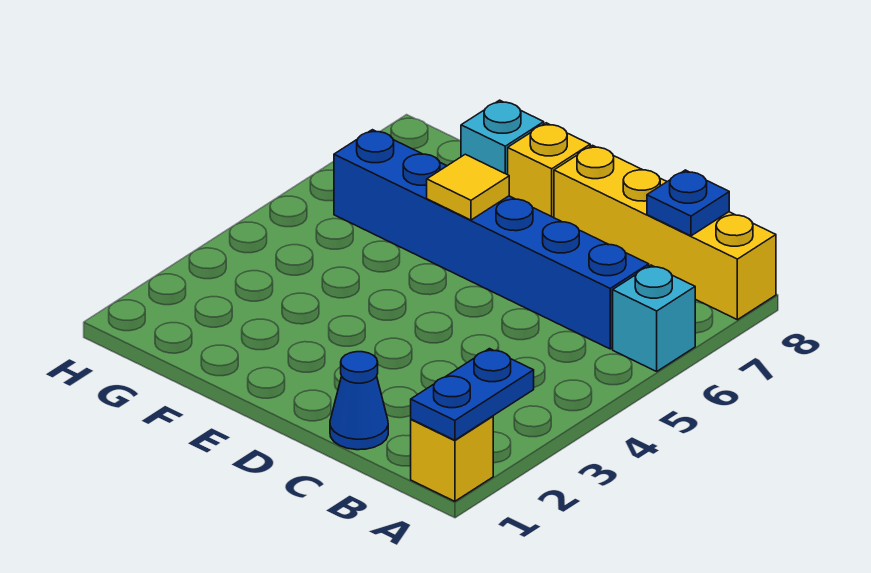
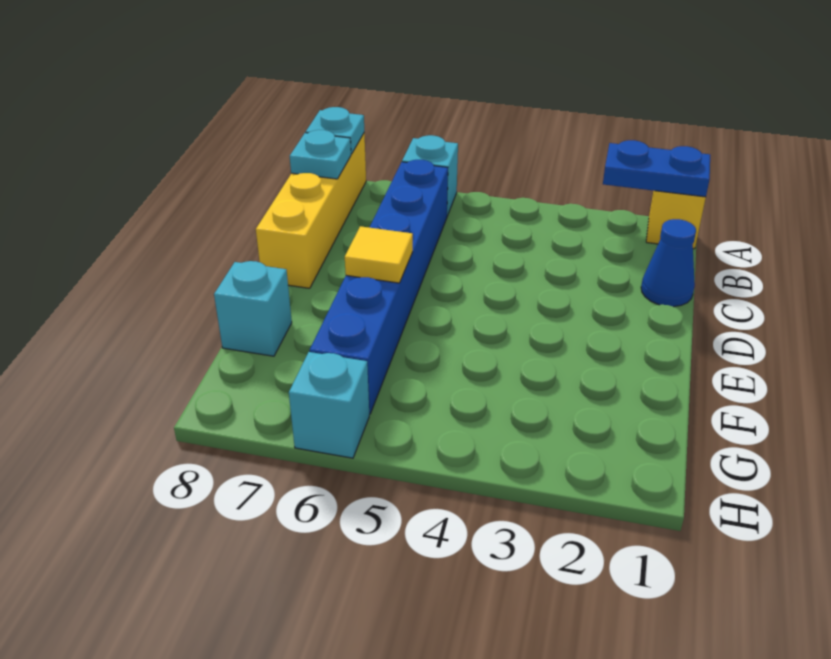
none -> cyan plate A8 level 2
blue plate B8 level 2 -> cyan plate B8 level 2
yellow brick E8 level 1 -> none
none -> cyan brick H6 level 1

